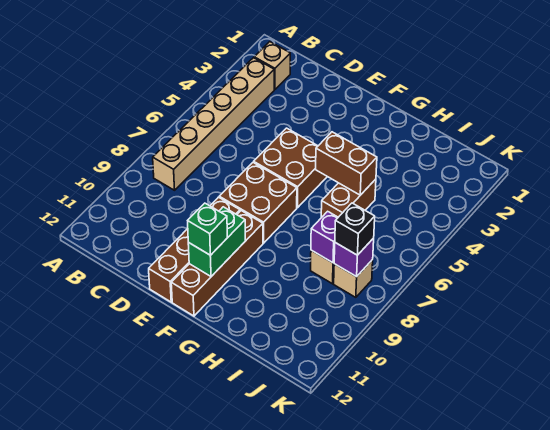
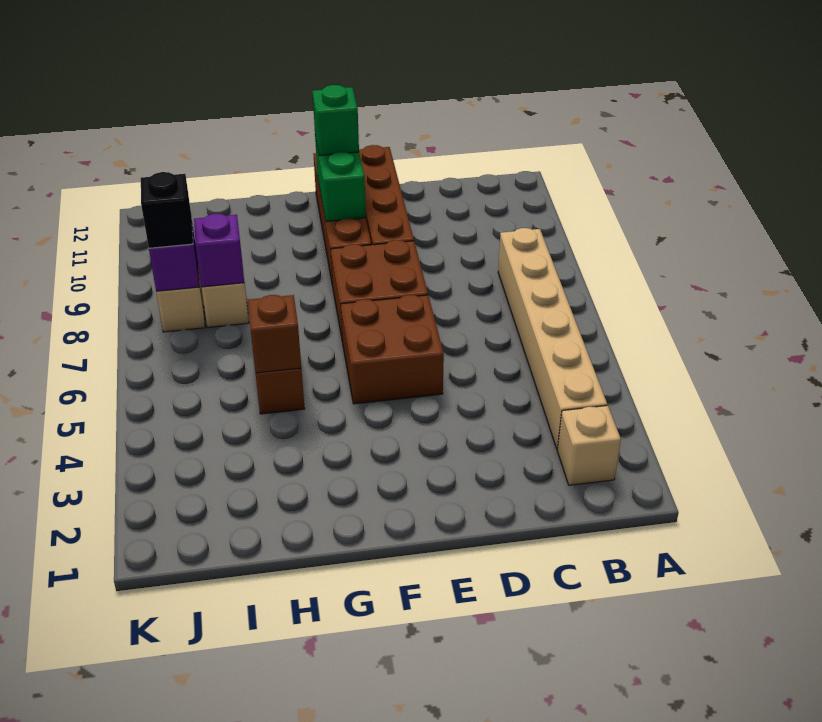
brown brick G5:H5 level 2 -> brown brick H5 level 2

